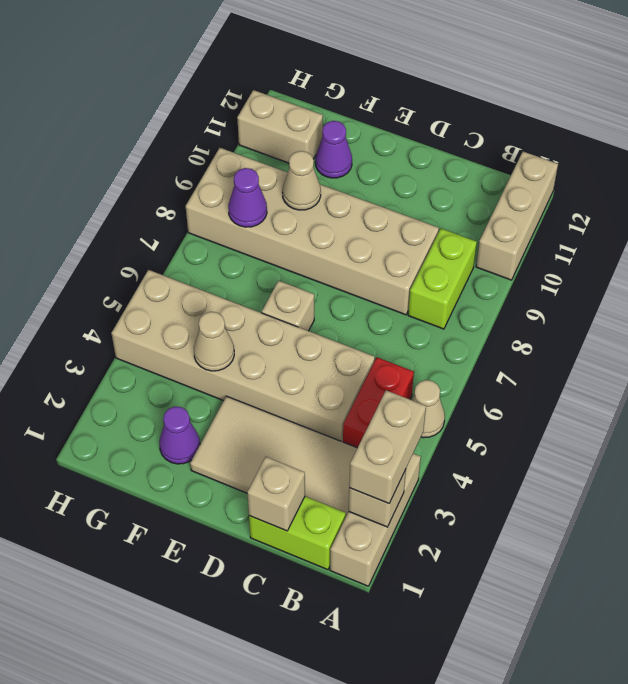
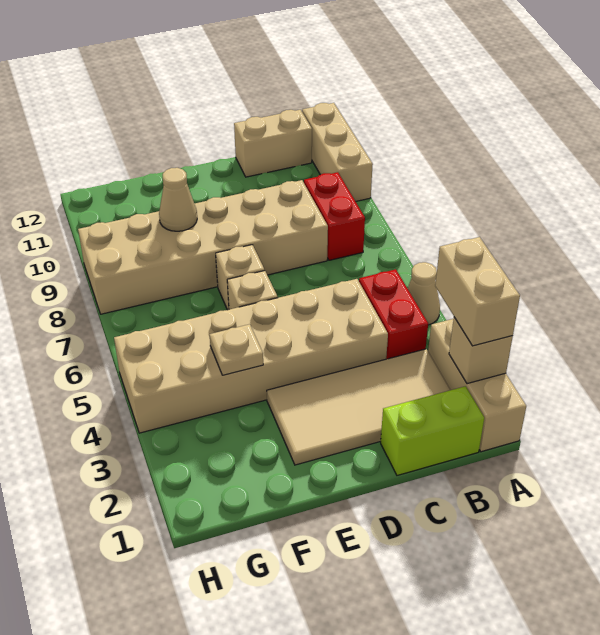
lime brick B8:B9 level 1 -> red brick B8:B9 level 1
tan brick C1 level 2 -> tan brick E7 level 1
purple cone F2 level 1 -> none
tan cone F4 level 2 -> tan plate F4 level 2
purple cone F11 level 1 -> none
purple cone G8 level 2 -> none
tan brick G11:H11 level 1 -> tan brick B12:C12 level 1

